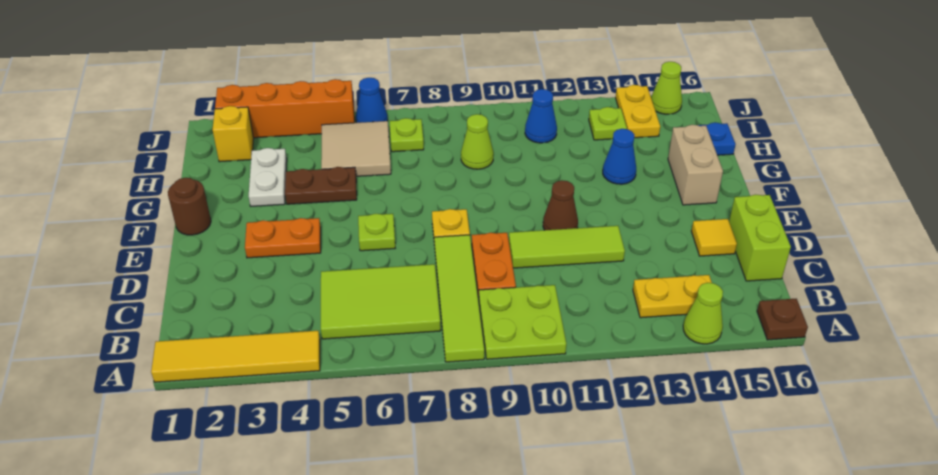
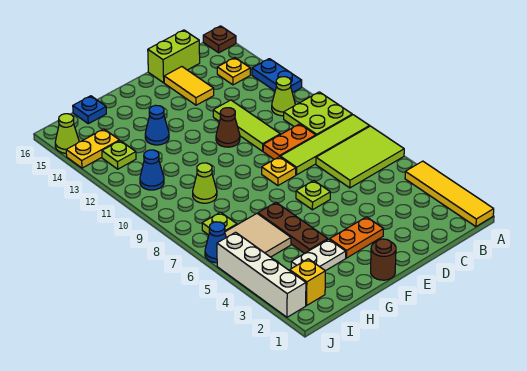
none -> blue plate A12:A13 level 1
lime cone A14 level 1 -> lime cone B11 level 1
lime tile B5:C7 level 1 -> lime tile A6:C7 level 1
yellow plate B13:B14 level 1 -> yellow plate B14 level 1
yellow tile D15 level 1 -> yellow tile D14:D15 level 1
orange plate E3:E4 level 1 -> orange plate E3:F3 level 1
tan brick F15:G15 level 1 -> none
brown plate G4:G5 level 1 -> brown plate G4:G6 level 1
orange brick J2:J5 level 1 -> white brick J2:J5 level 1

